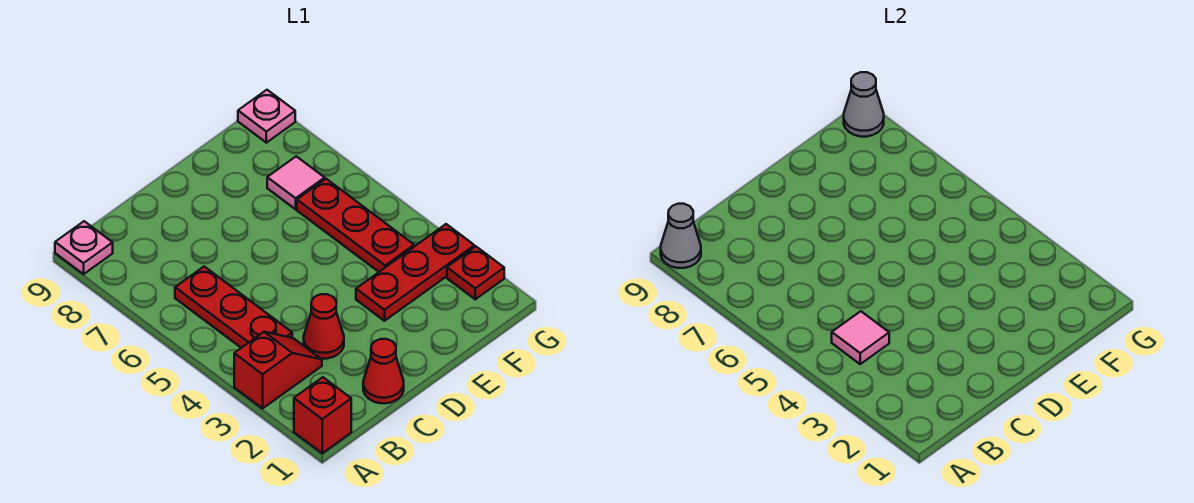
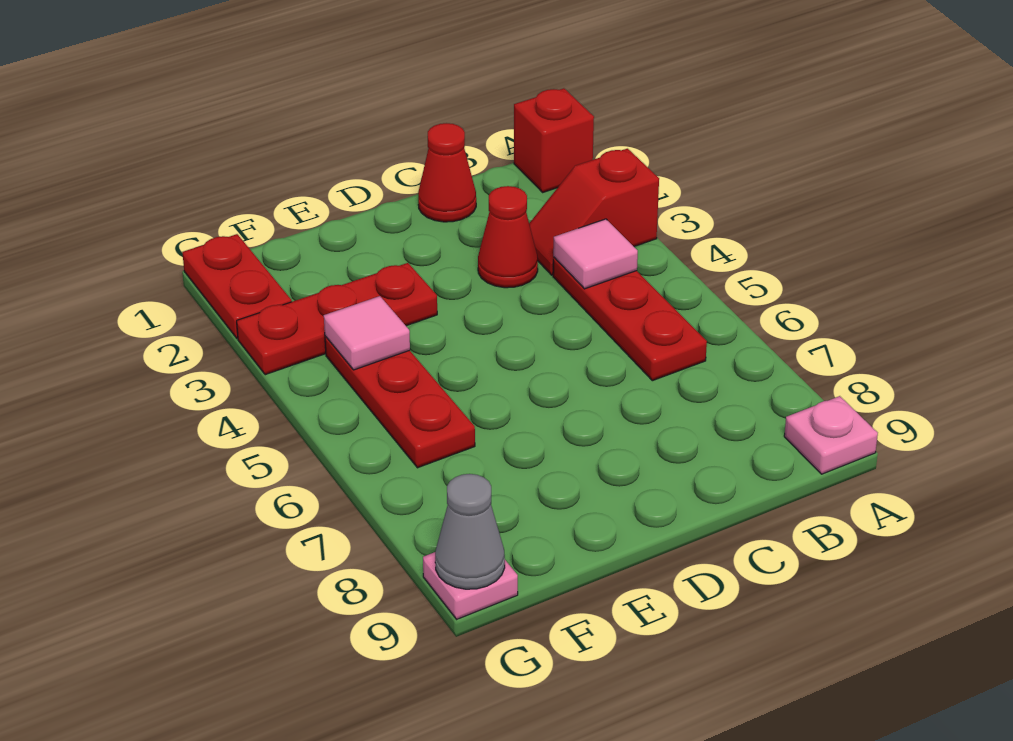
grey cone A9 level 2 -> none
pink tile F7 level 1 -> pink tile F4 level 2
red plate G2 level 1 -> red plate G1:G2 level 1

